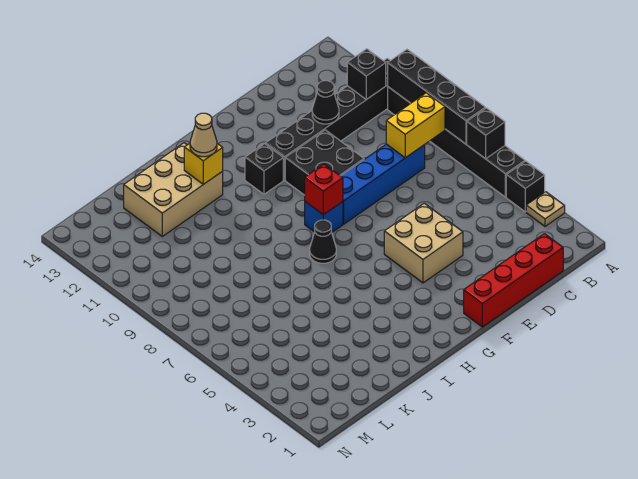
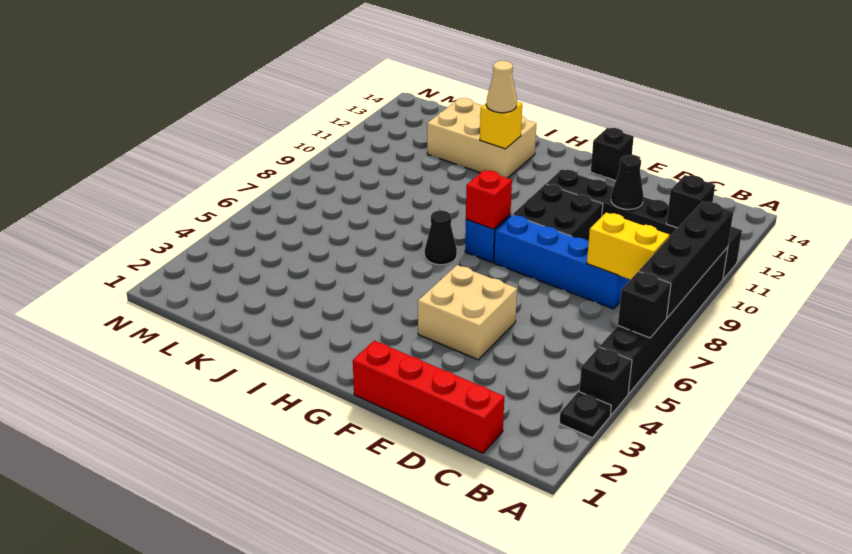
tan plate A3 level 1 -> black plate A3 level 1
black brick G11 level 1 -> black brick F14 level 1

